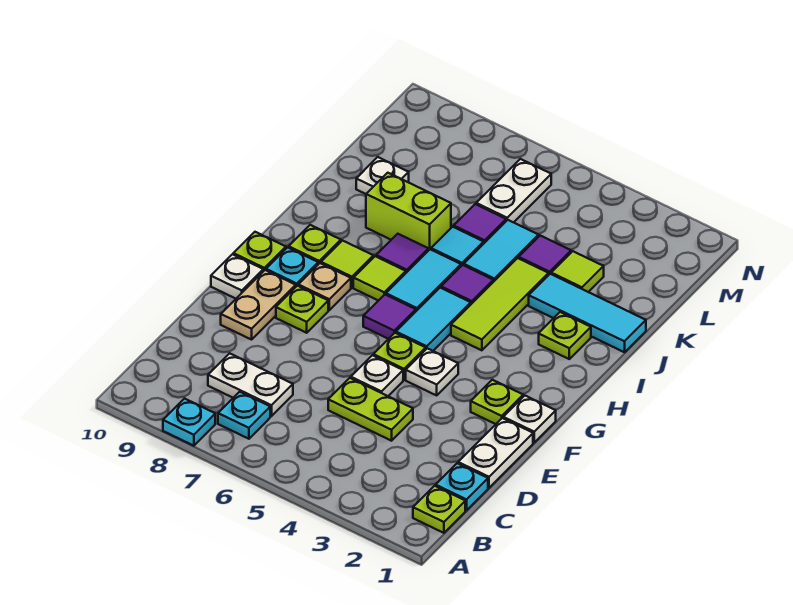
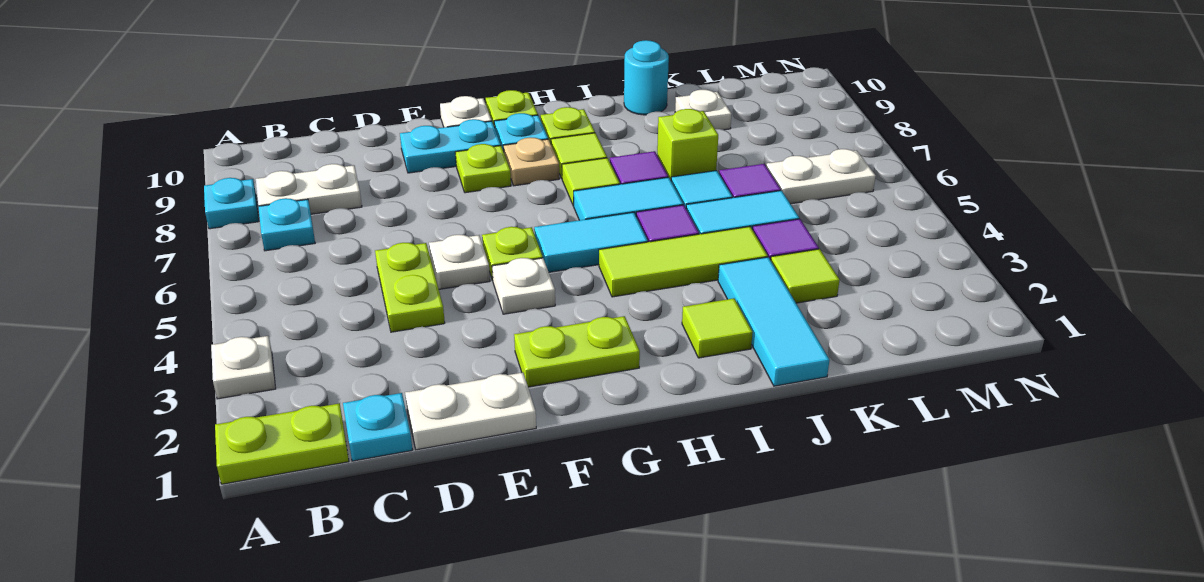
lime plate B1 level 1 -> lime plate A1:B1 level 1
white plate C7:C8 level 1 -> white plate B8:C8 level 1
tan plate E9:F9 level 1 -> cyan plate E9:F9 level 1
white plate F1 level 1 -> white plate A3 level 1
lime plate F2 level 1 -> lime plate F2:G2 level 1
purple tile G6 level 1 -> none
lime plate I2 level 1 -> lime tile I2 level 1
lime brick J7:J8 level 1 -> lime brick J7 level 1
none -> cyan round brick J10 level 1

